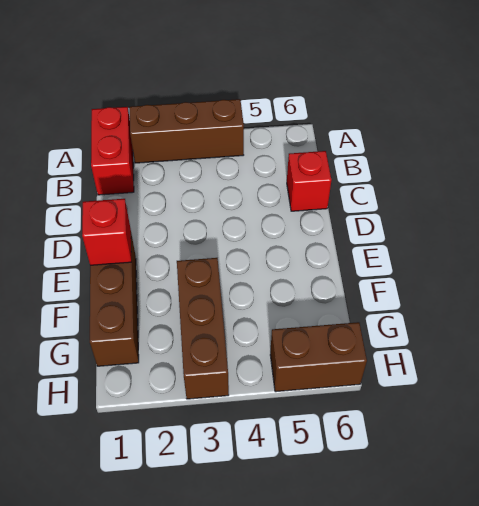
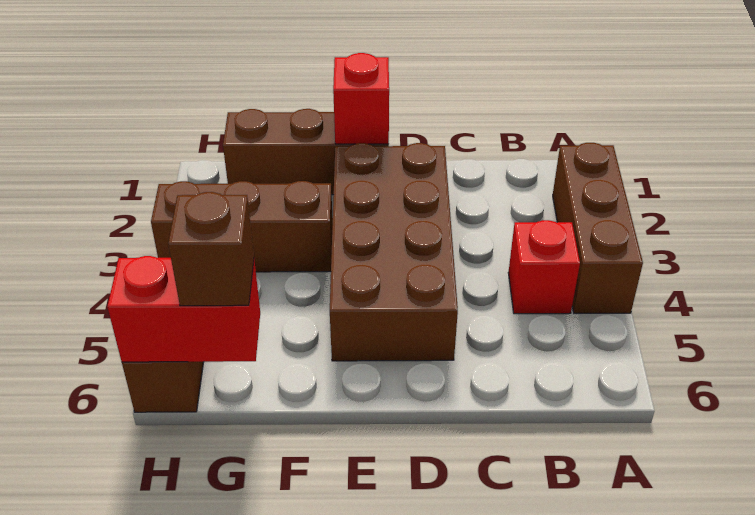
red brick A1:B1 level 1 -> red brick G6:H6 level 2
red brick C6 level 1 -> red brick B4 level 1
none -> brown brick D2:E5 level 1
none -> brown brick G6 level 3

